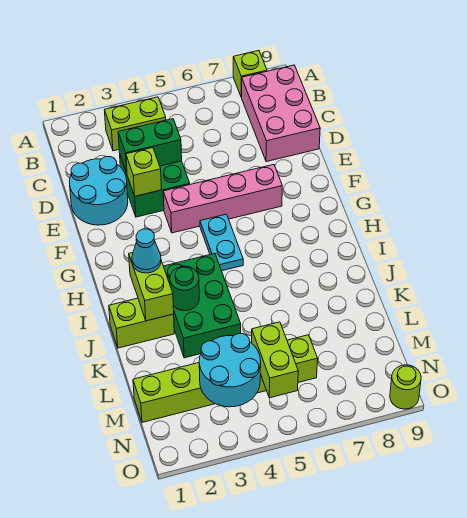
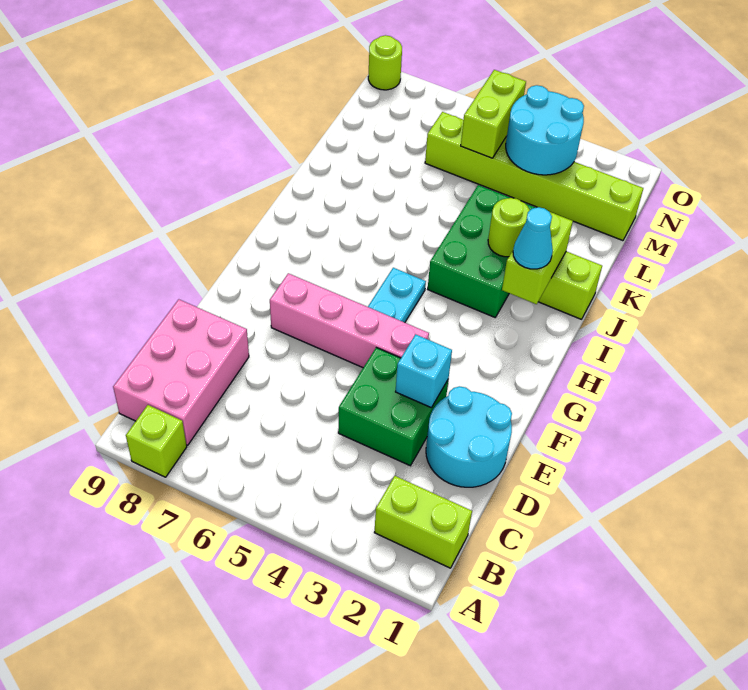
lime brick B3:B4 level 1 -> lime brick B1:B2 level 1
green brick D3:D4 level 2 -> none
lime brick E3 level 2 -> cyan brick E3 level 2
green round brick J3 level 2 -> lime round brick J3 level 2

